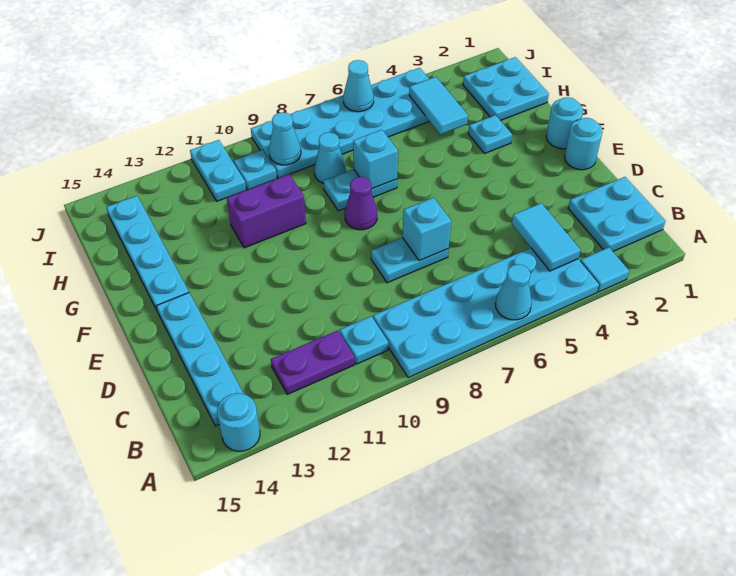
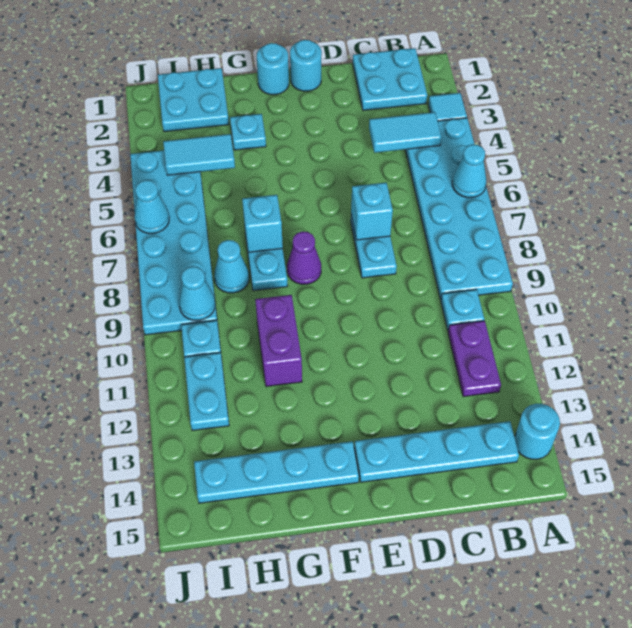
cyan plate I11:J11 level 1 -> cyan plate I11:I12 level 1

